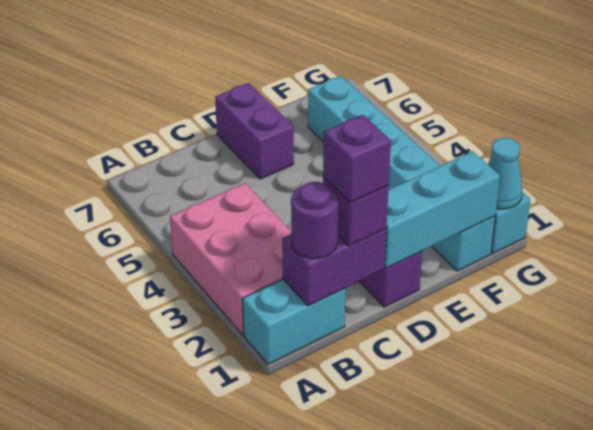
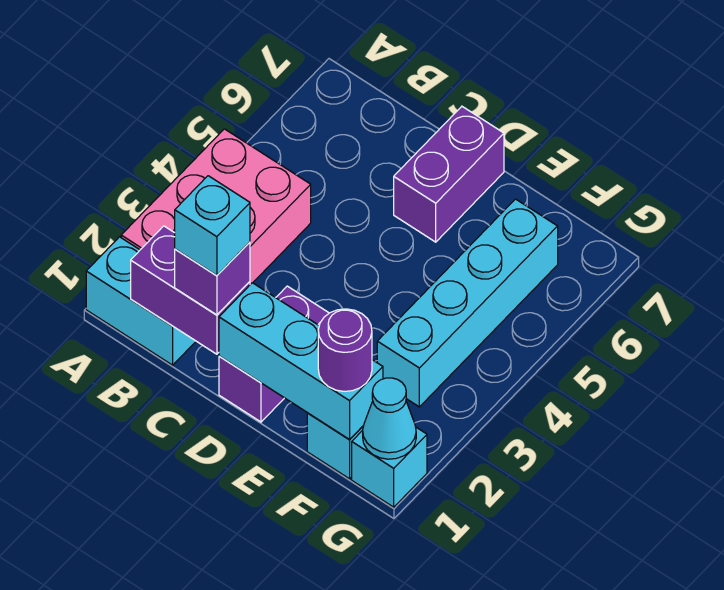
purple round brick B1 level 3 -> purple round brick F1 level 3
purple brick C1 level 4 -> cyan brick C1 level 4

